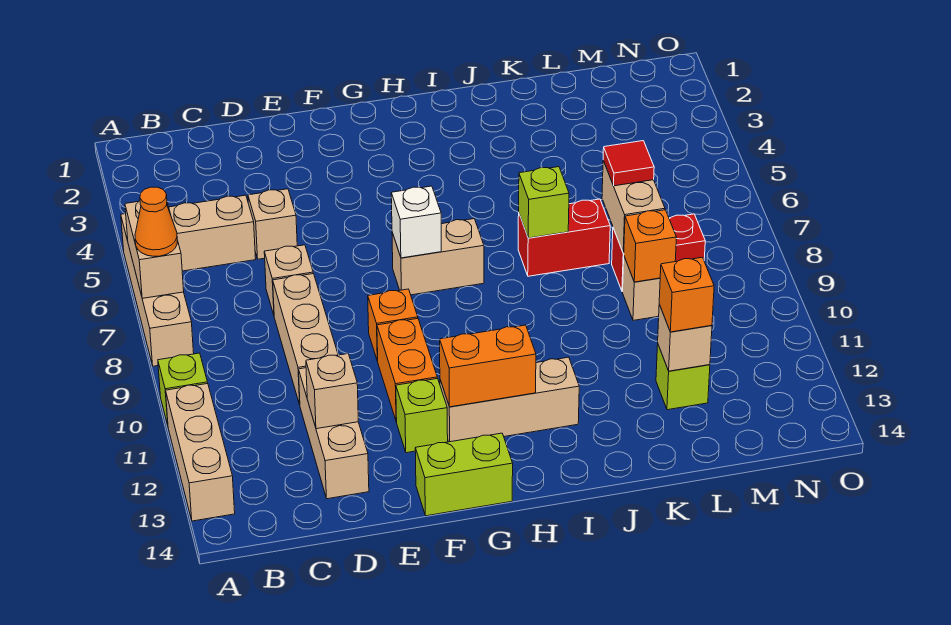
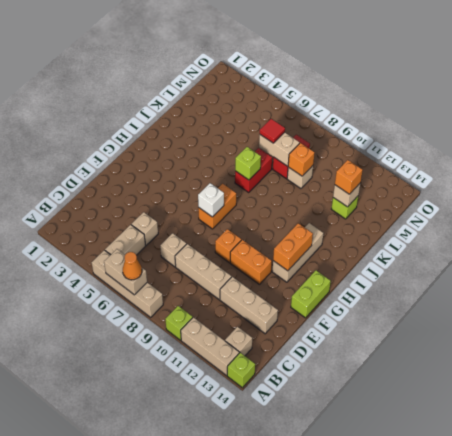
tan brick D12 level 2 -> tan brick B13 level 1
lime brick F12 level 1 -> lime brick A14 level 1
tan brick G7:H7 level 1 -> orange brick G7:H7 level 1

